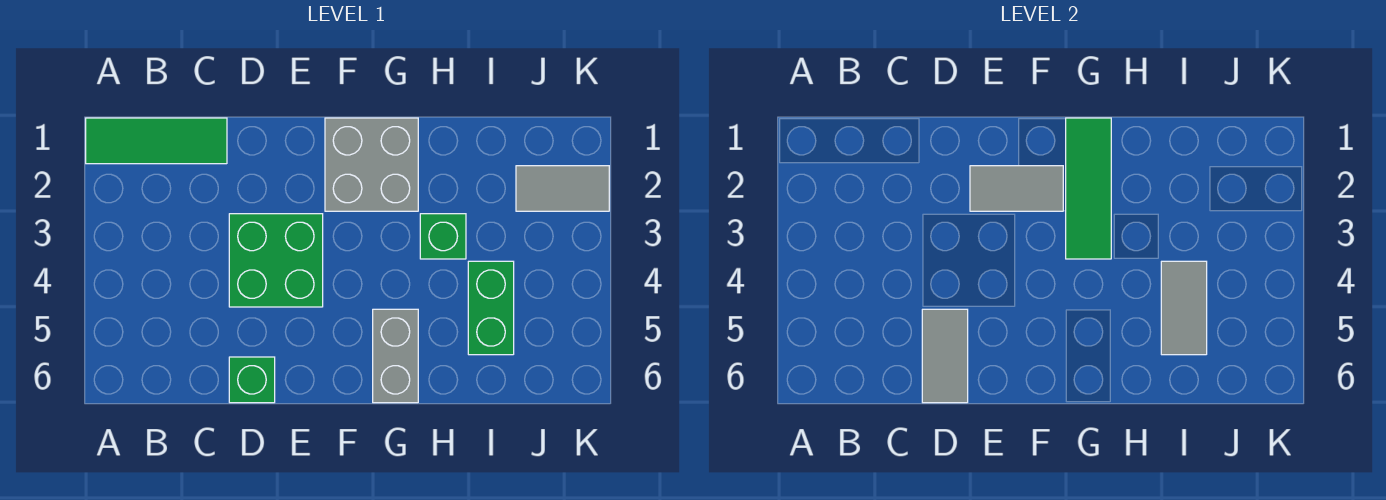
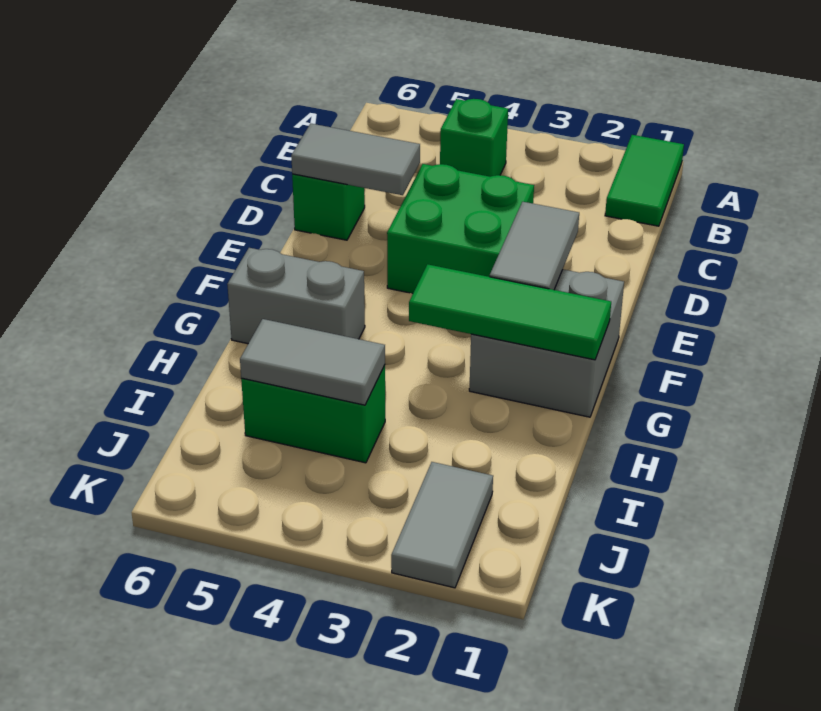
green tile A1:C1 level 1 -> green tile A1:B1 level 1
green brick H3 level 1 -> green brick B4 level 1

